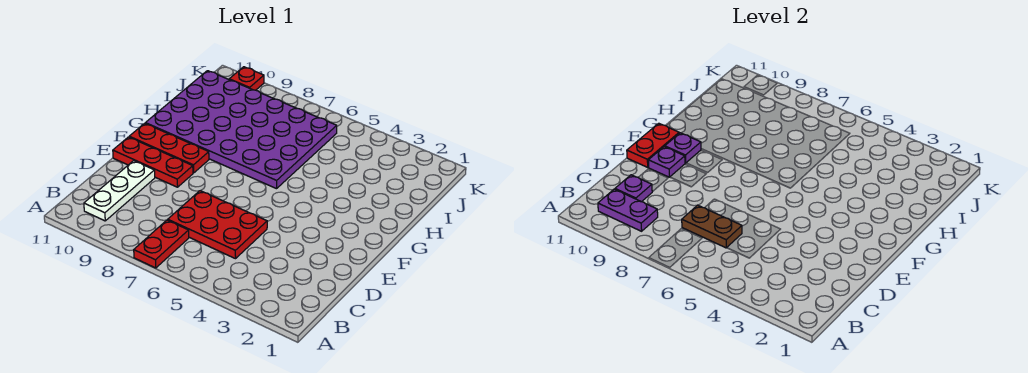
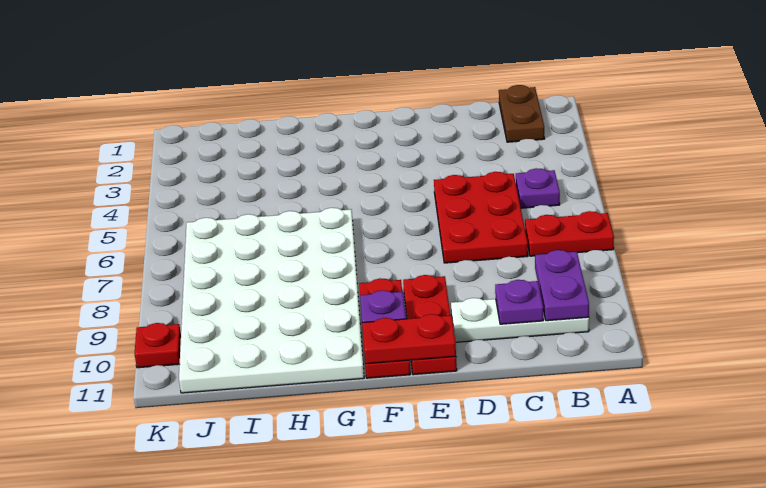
brown plate C6:C7 level 2 -> brown plate B1:B2 level 1
purple plate E10 level 2 -> purple plate B5 level 1
purple plate G6:J11 level 1 -> white plate G6:J11 level 1

